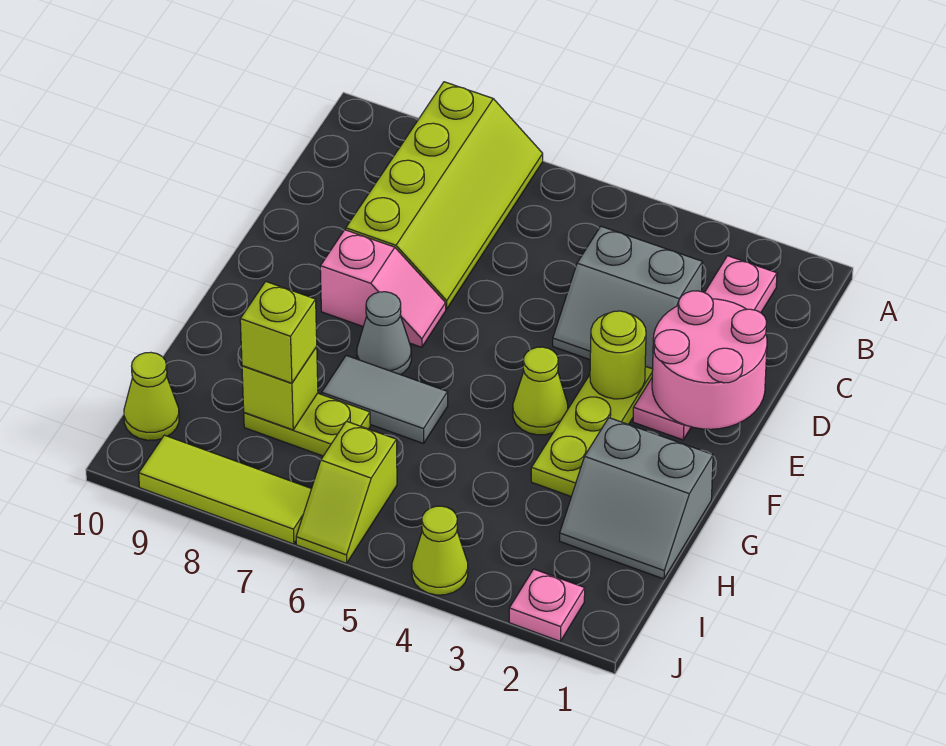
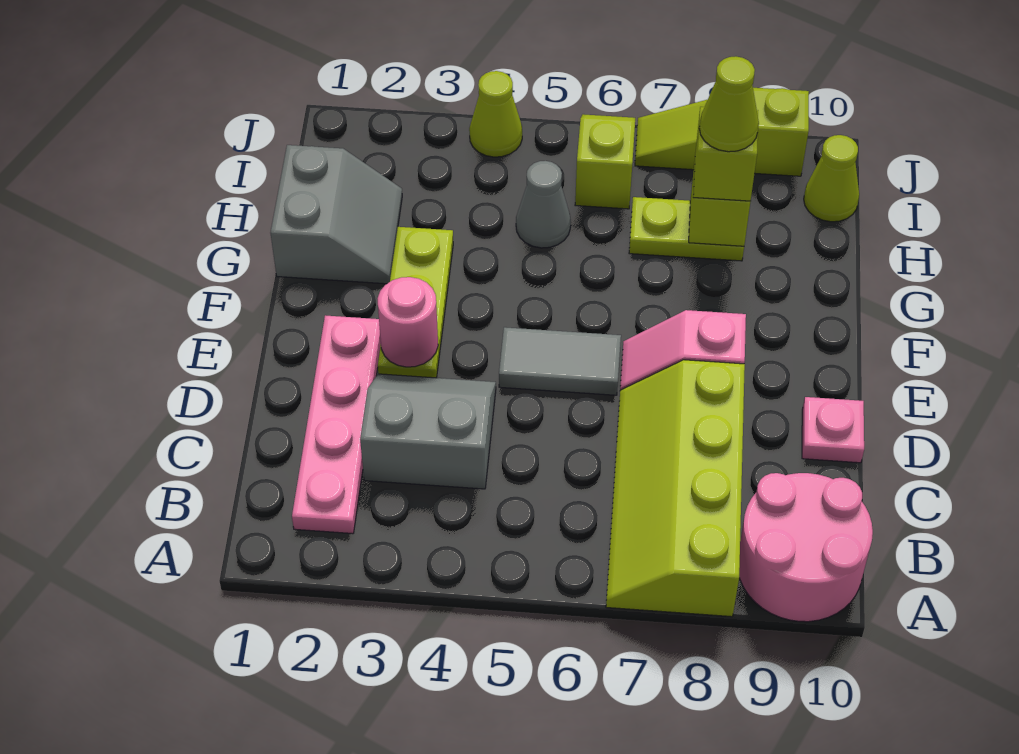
pink round brick D1:E2 level 2 -> pink round brick A9:B10 level 1
lime round brick E3 level 2 -> pink round brick E3 level 2
lime cone F4 level 1 -> lime cone H8 level 4
grey cone F7 level 1 -> grey cone H5 level 1
grey slope G1:H2 level 1 top G -> grey slope G1:H2 level 1 top 1
grey tile G6:G7 level 1 -> grey tile E5:E6 level 1
pink plate J2 level 1 -> pink plate D10 level 1
lime tile J7:J9 level 1 -> lime slope J7:J9 level 1 top 9

